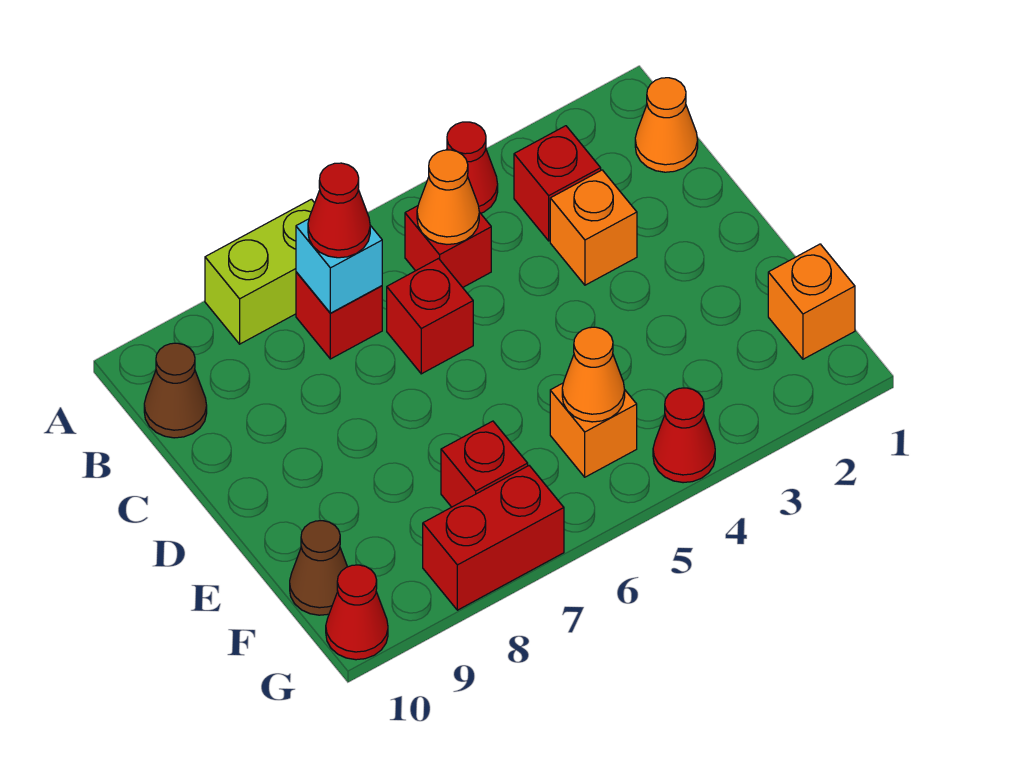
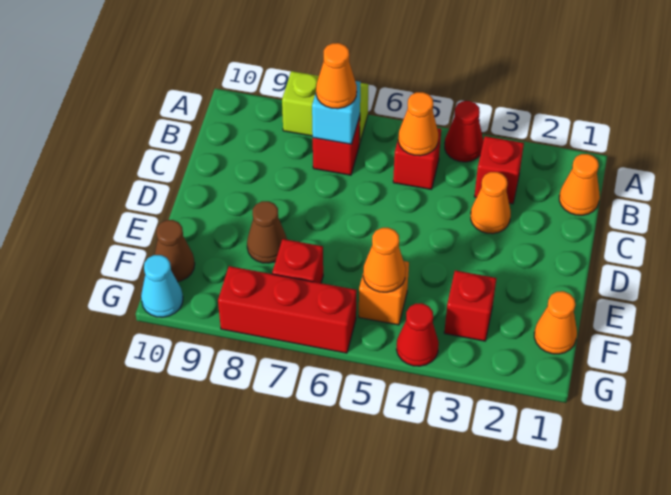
red cone B7 level 3 -> orange cone B7 level 3
brown cone B10 level 1 -> brown cone E8 level 1
orange brick C3 level 1 -> orange cone C3 level 1
red brick C6 level 1 -> red brick F3 level 1
orange brick F1 level 1 -> orange cone F1 level 1
red brick G7:G8 level 1 -> red brick G6:G8 level 1
red cone G10 level 1 -> cyan cone G10 level 1

